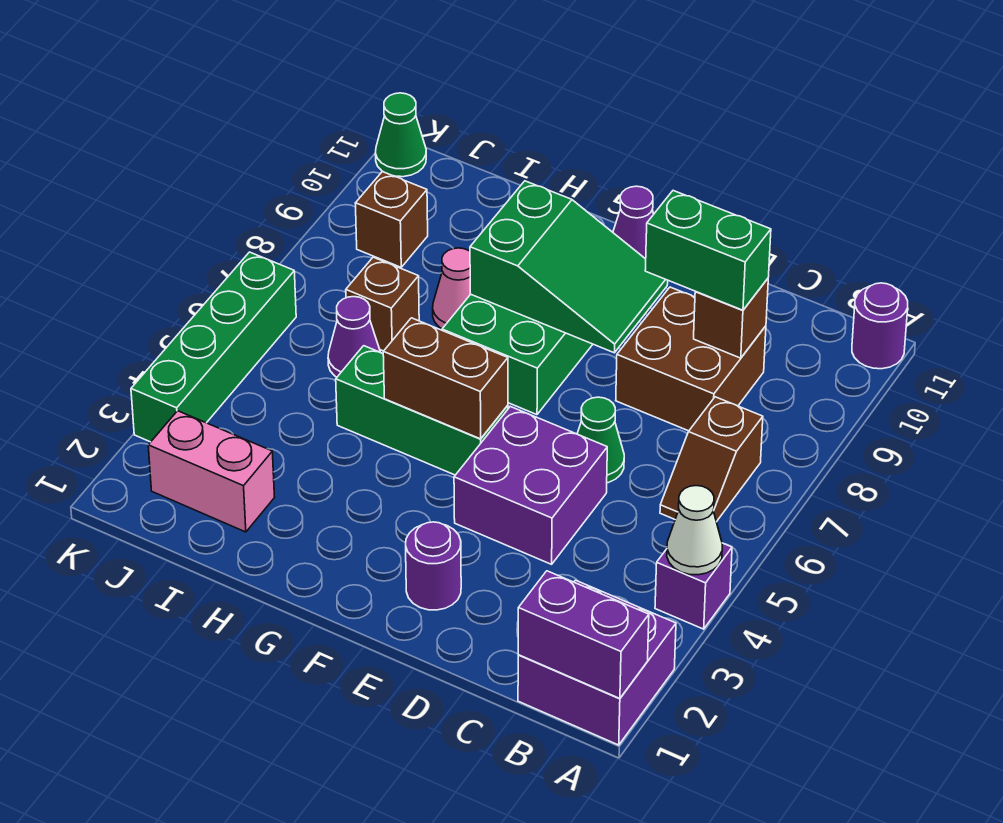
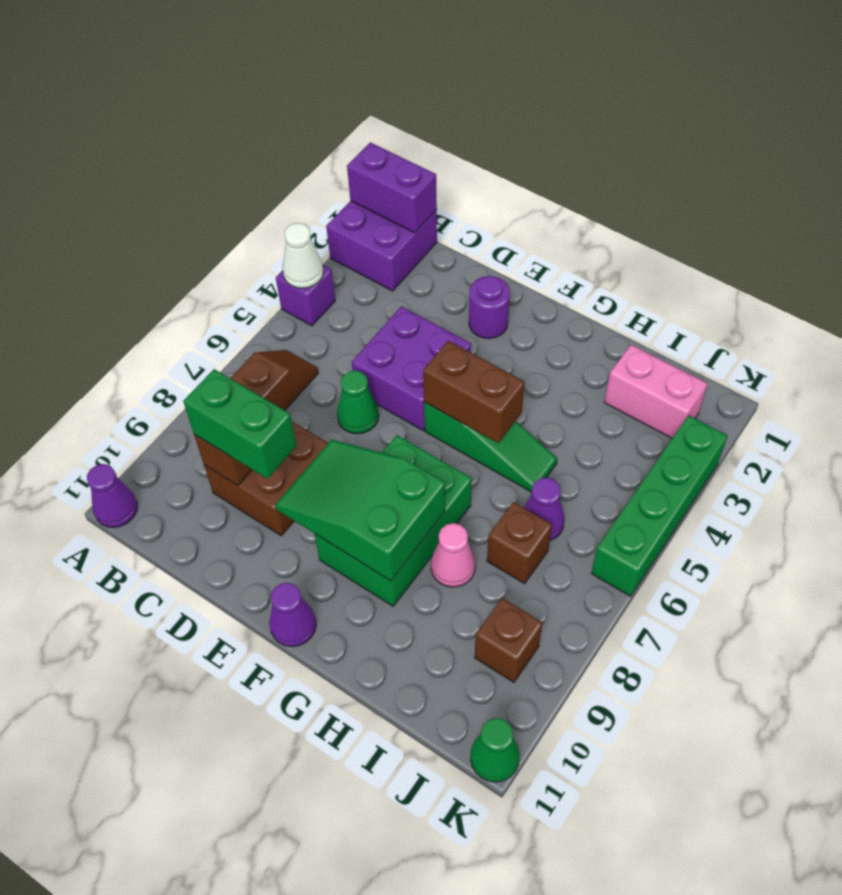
purple round brick A11 level 1 -> purple cone A11 level 1
green brick F5:H5 level 1 -> green slope F5:H5 level 1 top F

